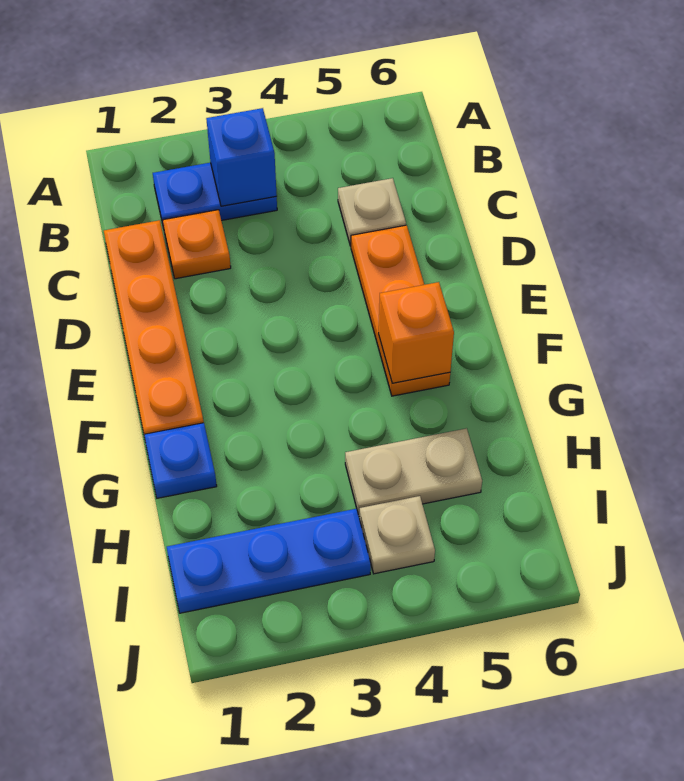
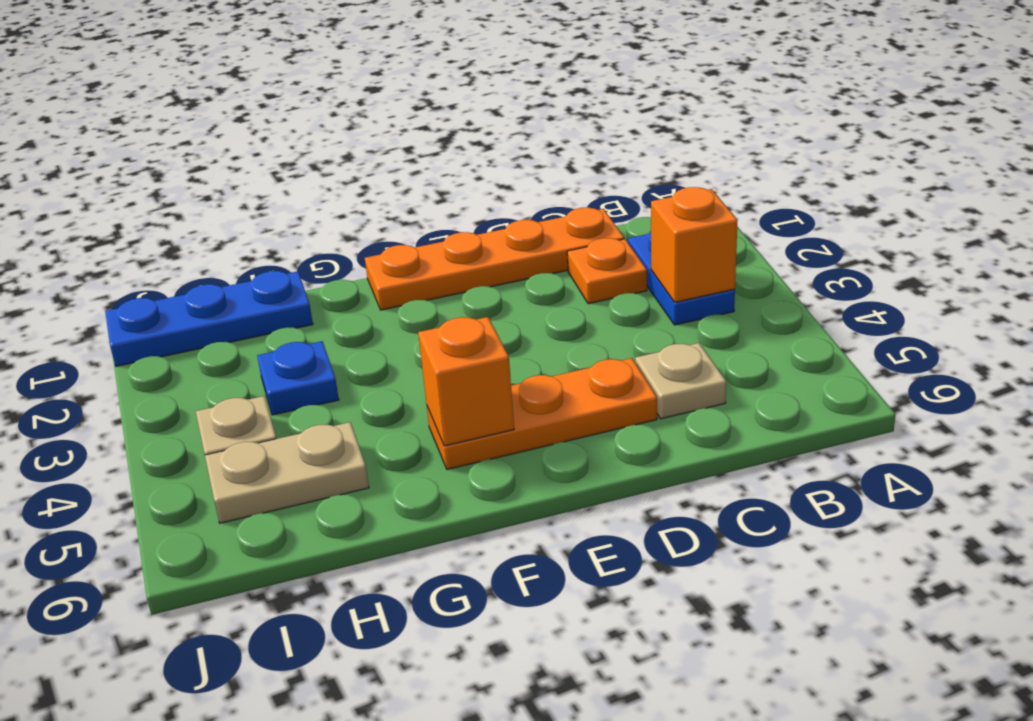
blue brick B3 level 2 -> orange brick B3 level 2
blue plate G1 level 1 -> blue plate H3 level 1
tan plate H4:H5 level 1 -> tan plate H5:I5 level 1
blue plate I1:I3 level 1 -> blue plate H1:J1 level 1

